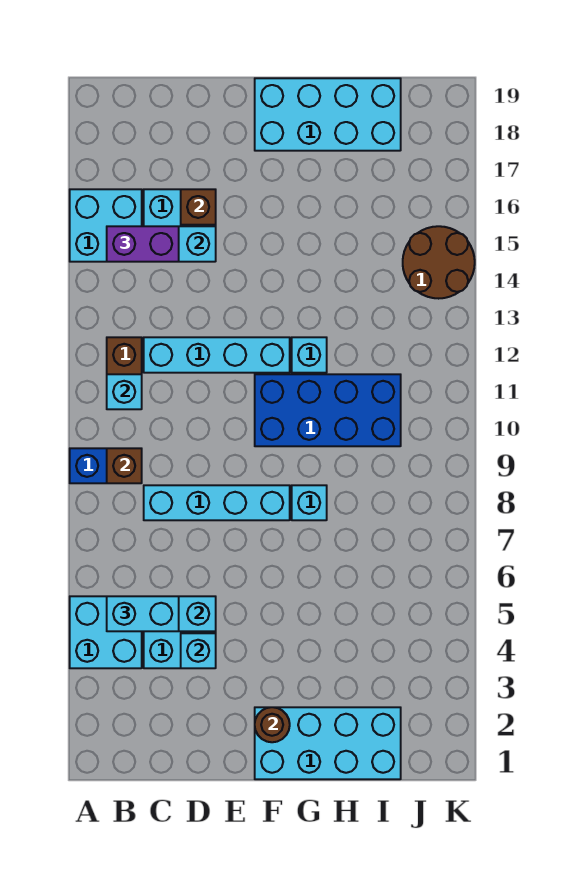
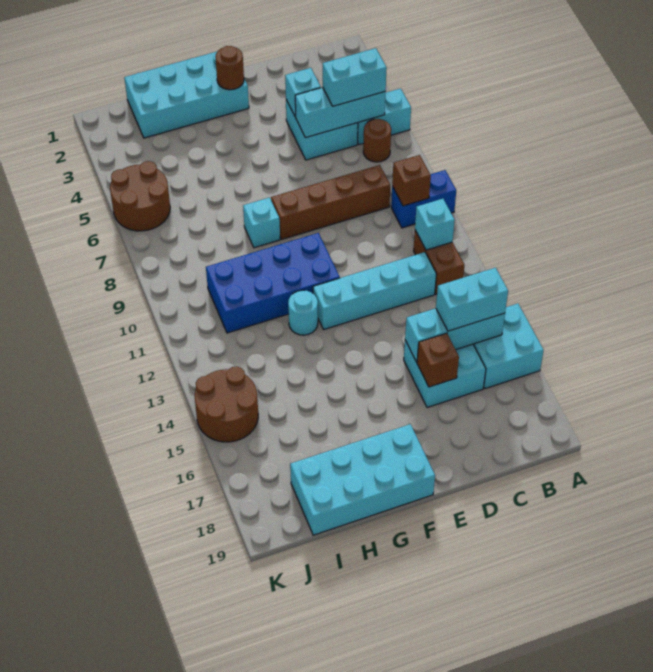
cyan brick A4:B5 level 1 -> cyan brick A5:B5 level 1
none -> brown round brick B6 level 1
purple brick B15:C15 level 3 -> cyan brick B15:C15 level 3
cyan brick C8:F8 level 1 -> brown brick C8:F8 level 1
cyan brick G12 level 1 -> cyan round brick G12 level 1
none -> brown round brick J5:K6 level 1

